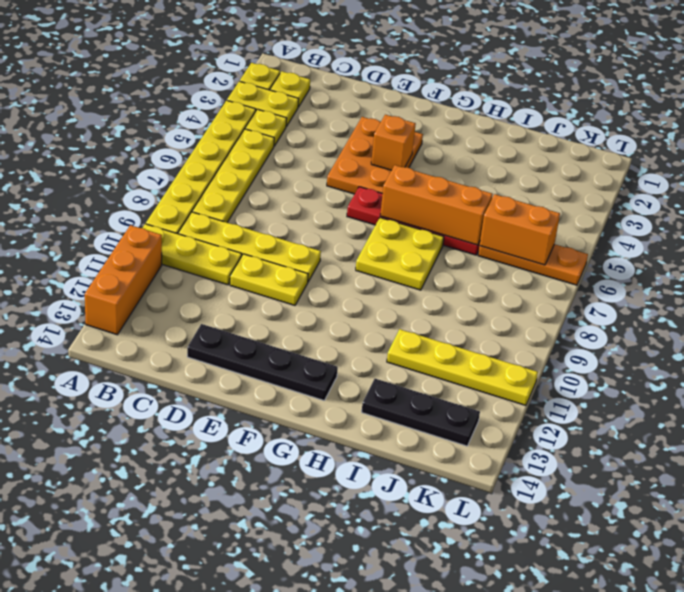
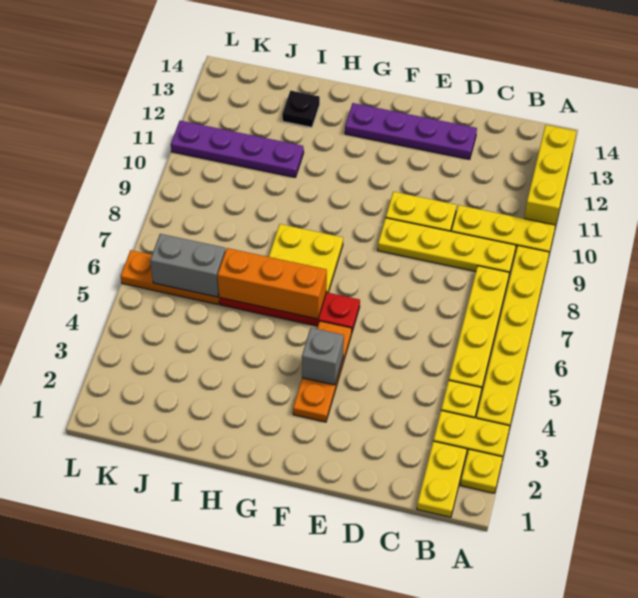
orange brick A11:A13 level 1 -> yellow brick A11:A13 level 1
yellow plate B2 level 1 -> yellow plate B1:B2 level 1
black plate D13:G13 level 1 -> purple plate D13:G13 level 1
orange plate E3:F5 level 1 -> orange plate F3:F5 level 1
orange brick F4 level 2 -> grey brick F4 level 2
yellow plate I11:L11 level 1 -> purple plate I11:L11 level 1
black plate I13:K13 level 1 -> black plate I13 level 1
orange brick J6:K6 level 2 -> grey brick J6:K6 level 2

